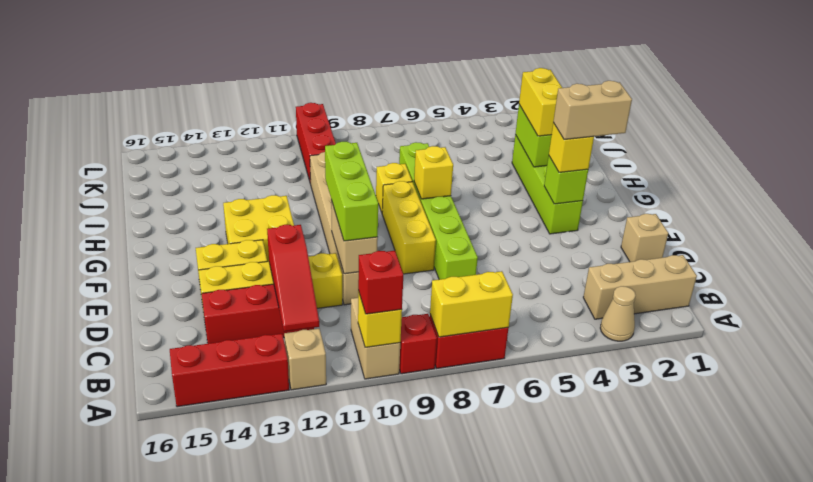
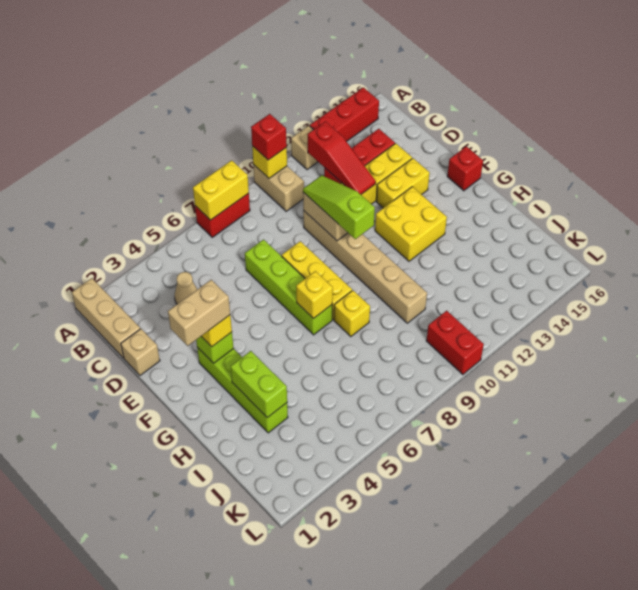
tan cone A3 level 1 -> tan cone C4 level 1
red brick A9 level 1 -> red brick F16 level 1
tan brick B1:B3 level 1 -> tan brick A1:C1 level 1
red slope B12:D12 level 2 top D -> red slope B12:D12 level 2 top B
lime brick D7:I7 level 1 -> lime brick D7:G7 level 1
lime brick D10:F10 level 3 -> lime slope D10:F10 level 3 top F
yellow brick H3:I3 level 3 -> none
red brick J10:L10 level 1 -> red brick K10:L10 level 1

